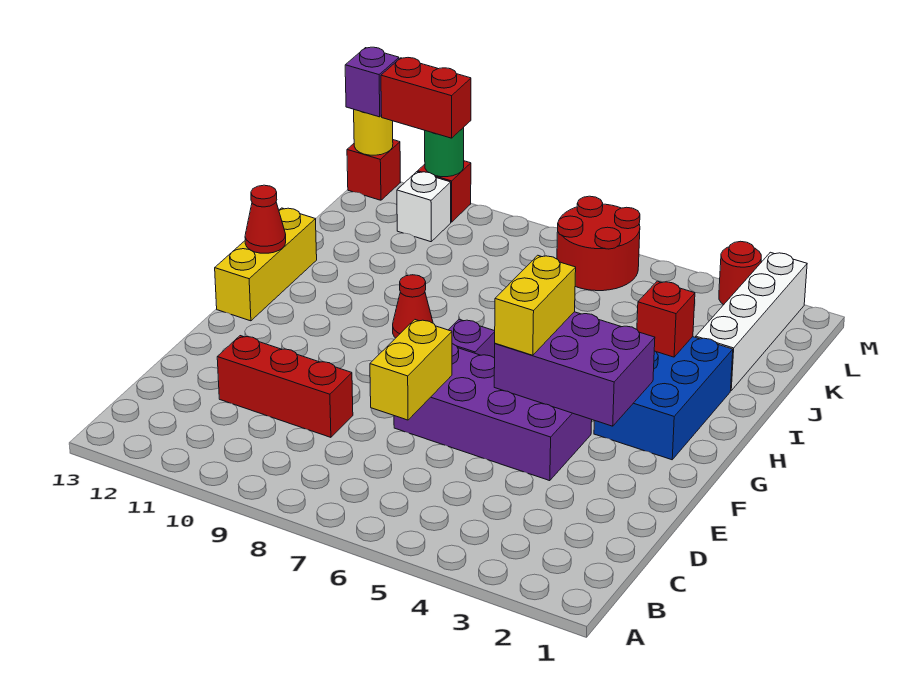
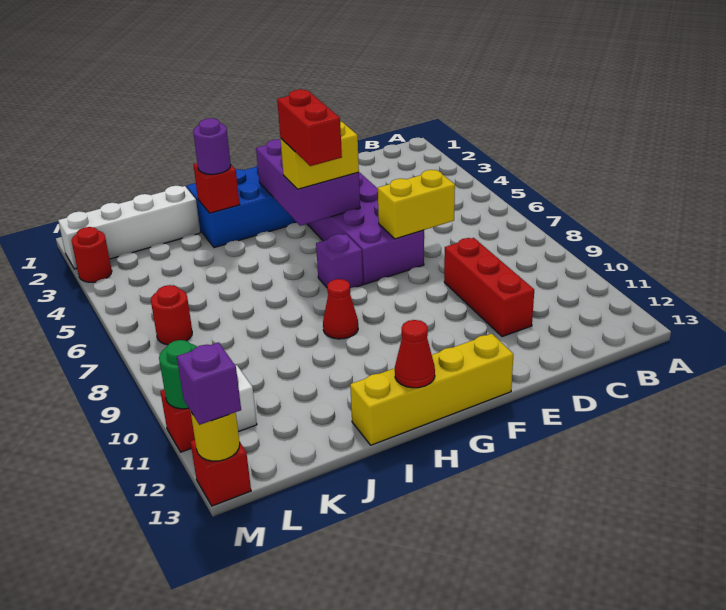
yellow brick G13:I13 level 1 -> yellow brick F13:I13 level 1
none -> purple round brick I3 level 3
red round brick L6:M7 level 1 -> red round brick L7 level 1
red brick M11:M12 level 3 -> red brick G5:G6 level 4

